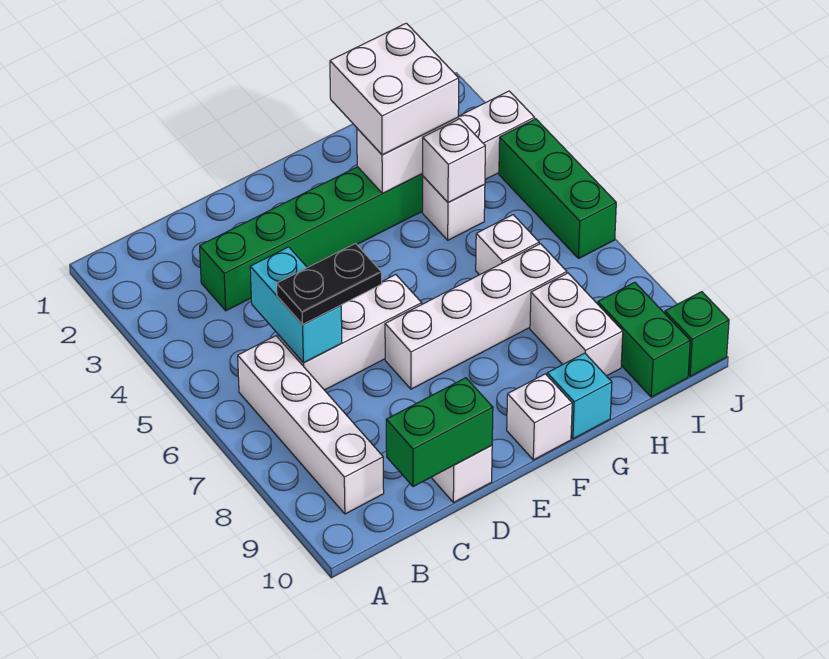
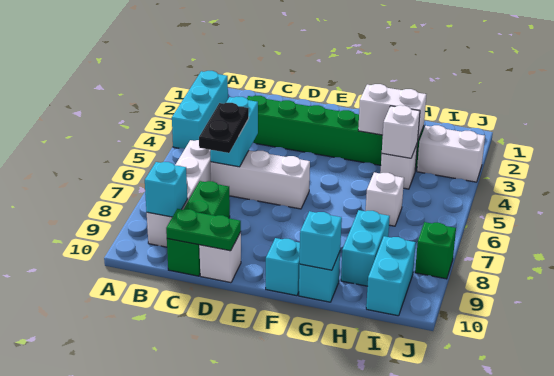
none -> cyan brick A2:A4 level 1
none -> cyan brick B9 level 2
black plate C6:D6 level 3 -> black plate C6:C7 level 3
green brick C10:D10 level 2 -> green plate C10:D10 level 2
white brick E7:H7 level 1 -> none
white brick F10 level 1 -> cyan brick F10 level 1
white brick G2:H3 level 3 -> none
none -> cyan brick G10 level 2
white brick H8:H9 level 1 -> cyan brick H8:H9 level 1
green brick I9:I10 level 1 -> cyan brick I9:I10 level 1
green brick J4:J6 level 1 -> green brick C8:C10 level 1
green brick J10 level 1 -> green brick J8 level 1

